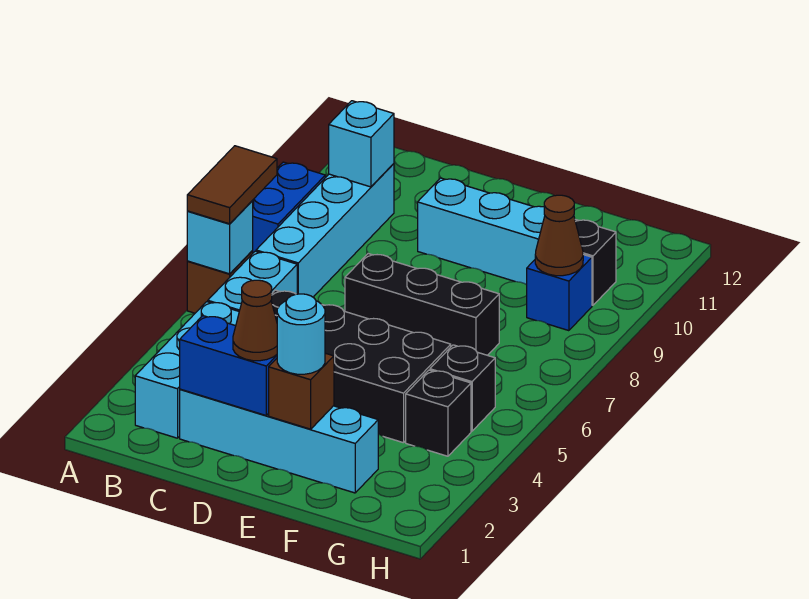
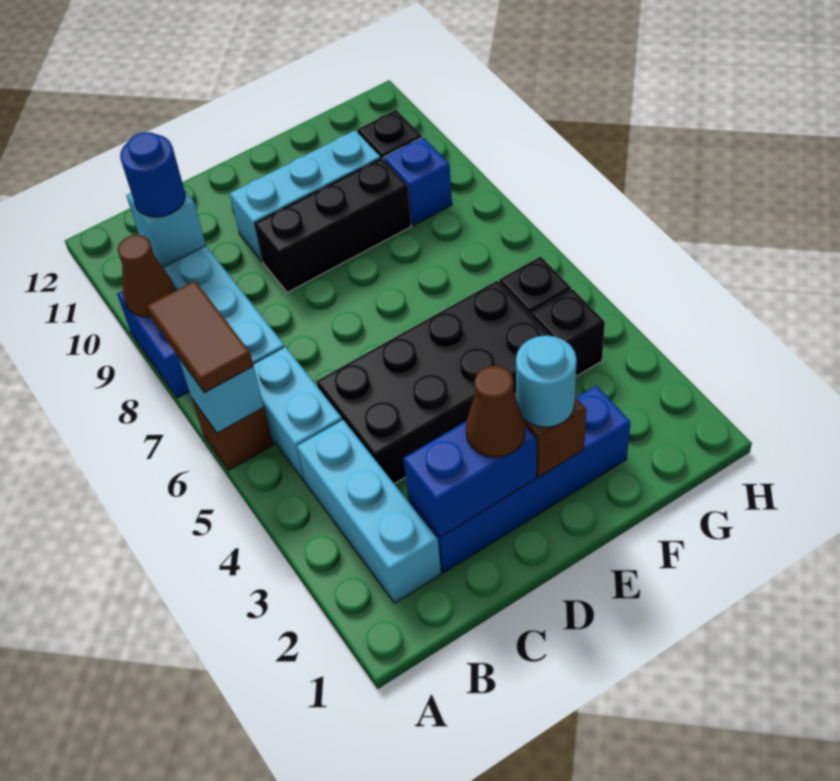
none -> blue round brick B10 level 3
cyan brick C2:F2 level 1 -> blue brick C2:F2 level 1
black brick D7:F7 level 1 -> black brick D9:F9 level 1
brown cone G9 level 2 -> brown cone A9 level 2

